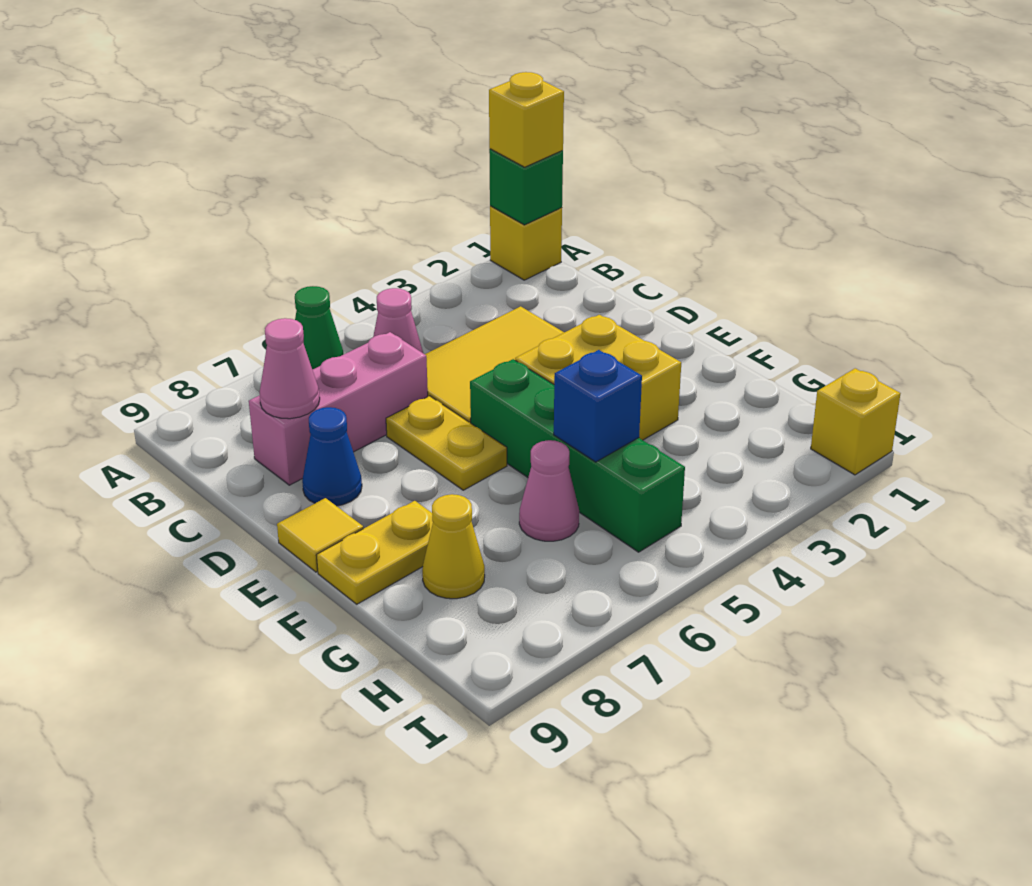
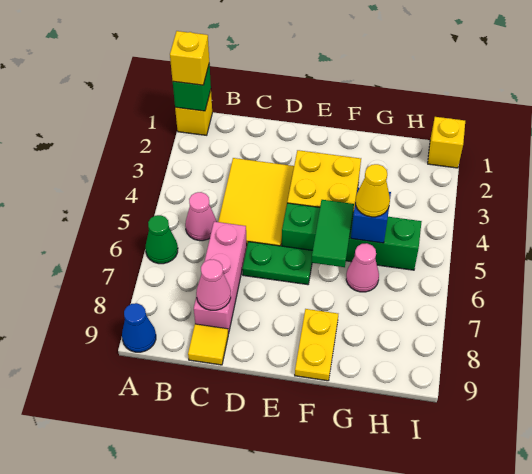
yellow plate D6:E6 level 1 -> green plate D6:E6 level 1
blue cone D8 level 1 -> blue cone A9 level 1
yellow tile E9 level 1 -> yellow tile C9 level 1
none -> green tile F5:F6 level 2
yellow cone G8 level 1 -> yellow cone G5 level 3

